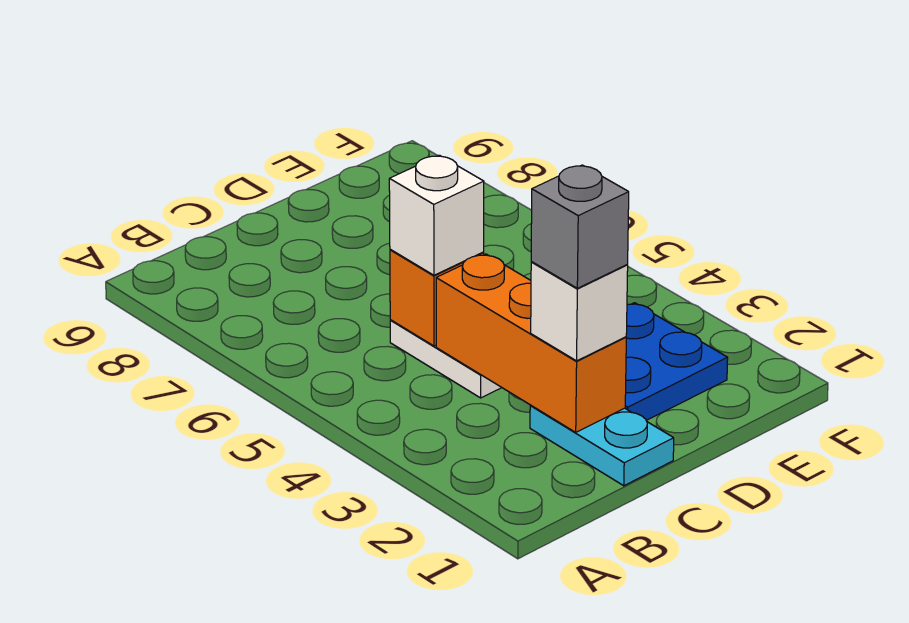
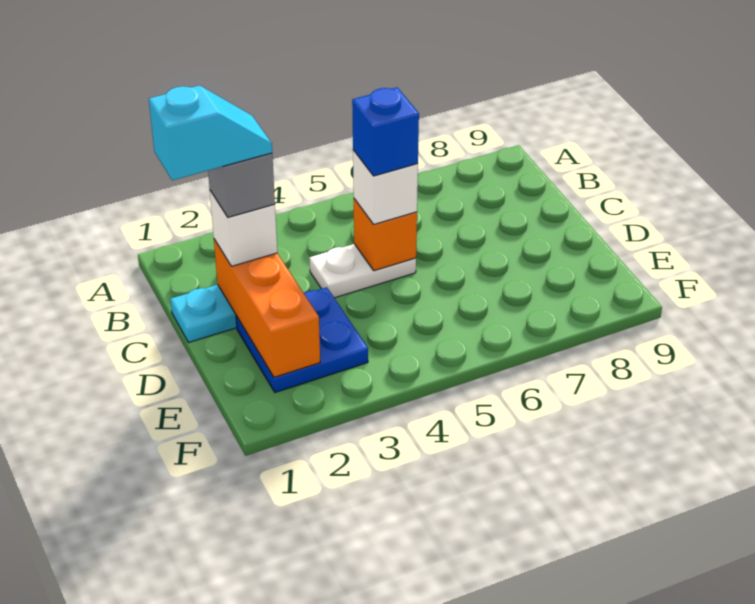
none -> cyan slope C1:C2 level 5 top 1
orange brick C2:C4 level 2 -> orange brick C2:E2 level 2
none -> blue brick C5 level 4

